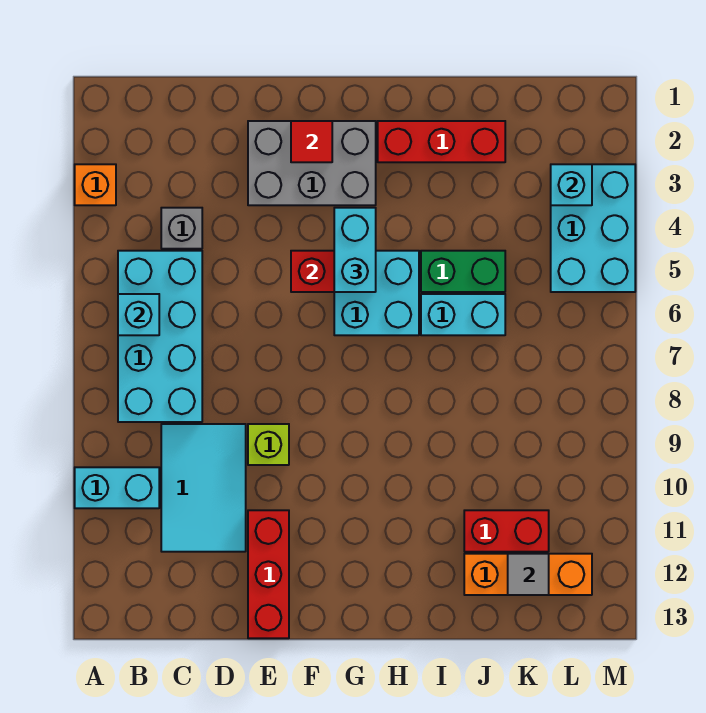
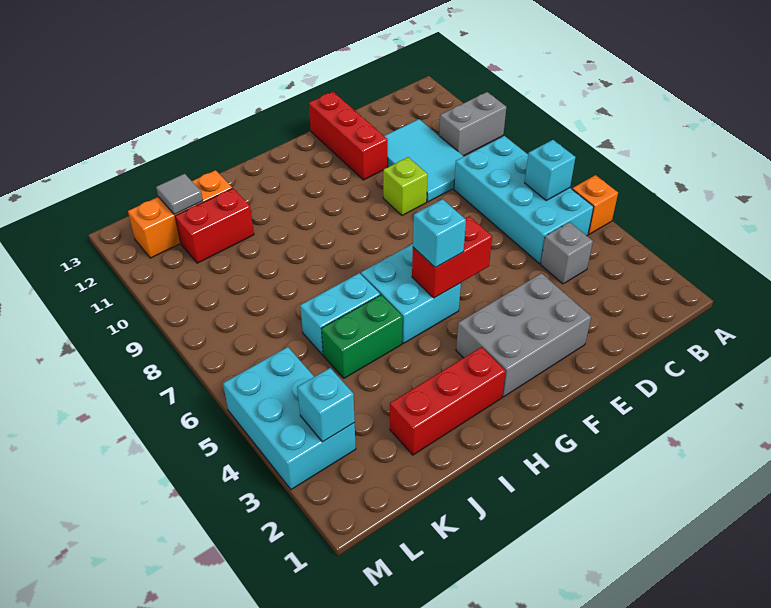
orange brick A3 level 1 -> orange brick A5 level 1
cyan brick A10:B10 level 1 -> grey brick A10:B10 level 1
red tile F2 level 2 -> none
cyan brick G4:G5 level 3 -> cyan brick G5 level 3

